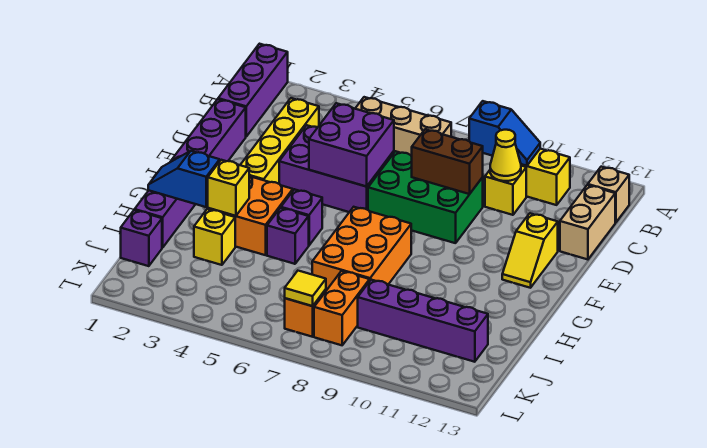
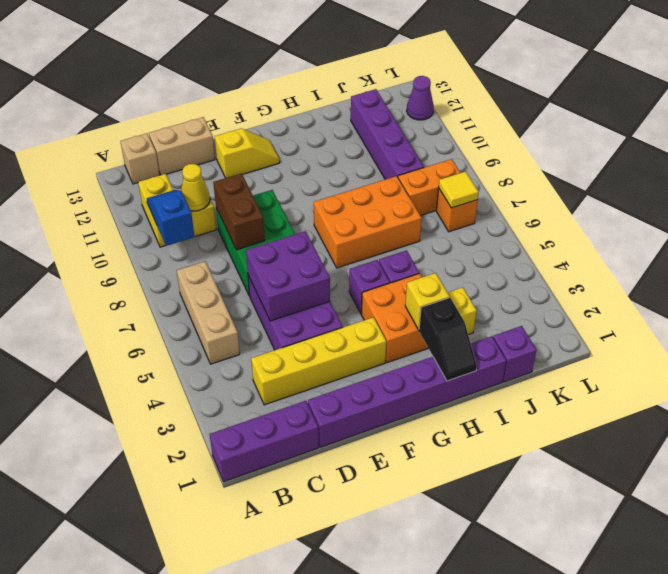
blue slope H1:H2 level 2 top 2 -> black slope H1:H2 level 2 top 2
none -> purple cone L12 level 1

